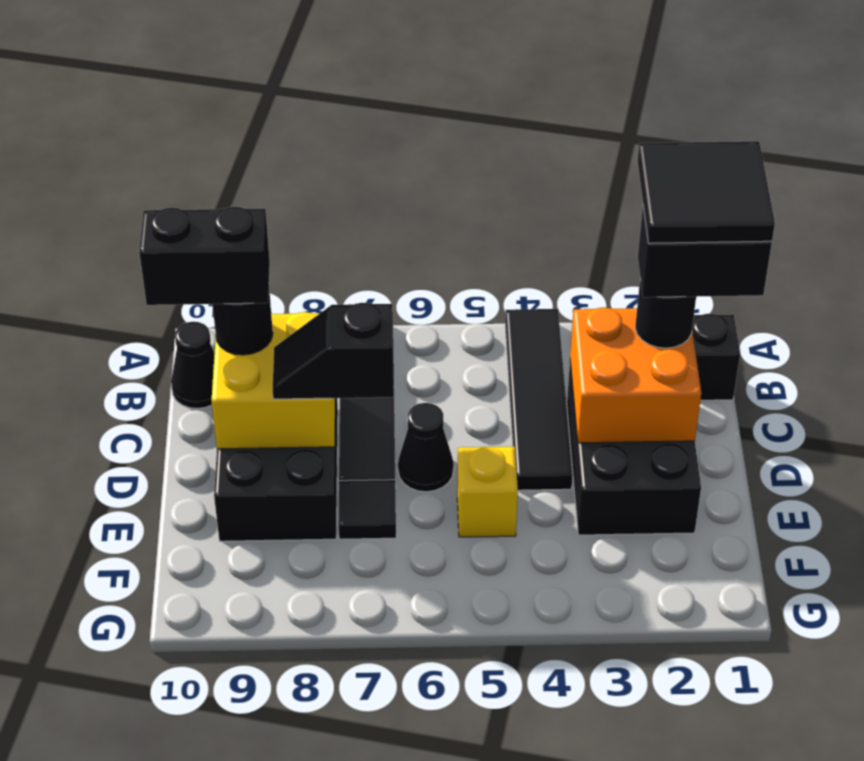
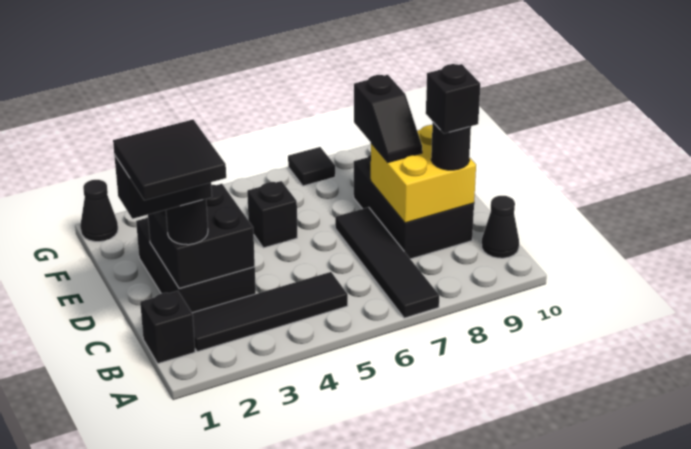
black tile A4:D4 level 1 -> black tile B2:B5 level 1
orange brick C2:D3 level 2 -> black brick C2:D3 level 2
black brick C9:C10 level 4 -> black brick C9 level 4
black cone D6 level 1 -> black cone G1 level 1
black slope D7:D8 level 3 top 7 -> black slope D8:E8 level 3 top E
yellow brick E5 level 1 -> black brick E5 level 1
black tile E7 level 1 -> black tile G7 level 1

